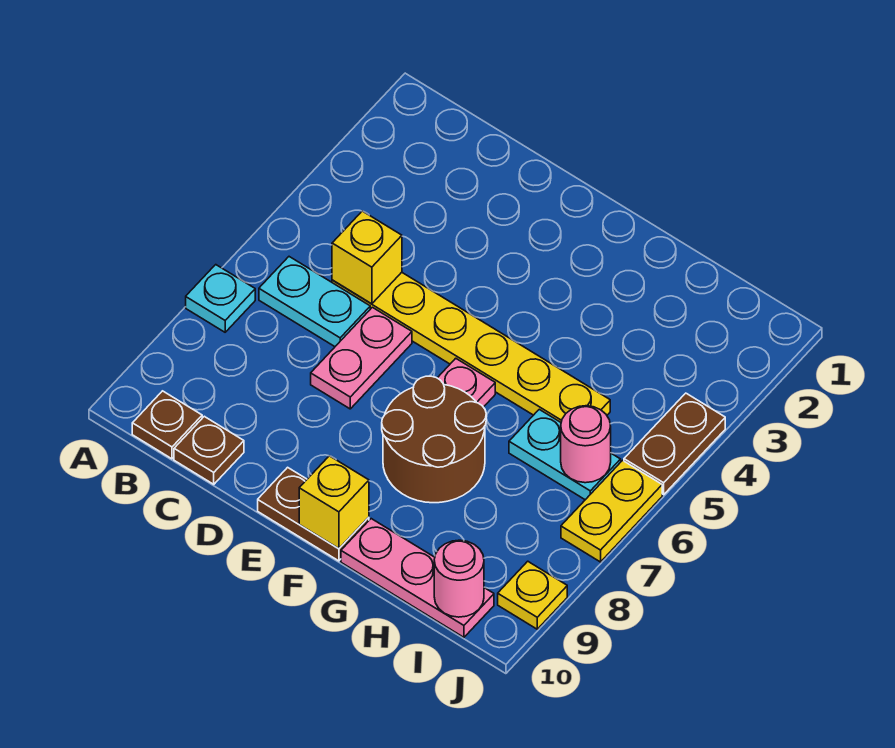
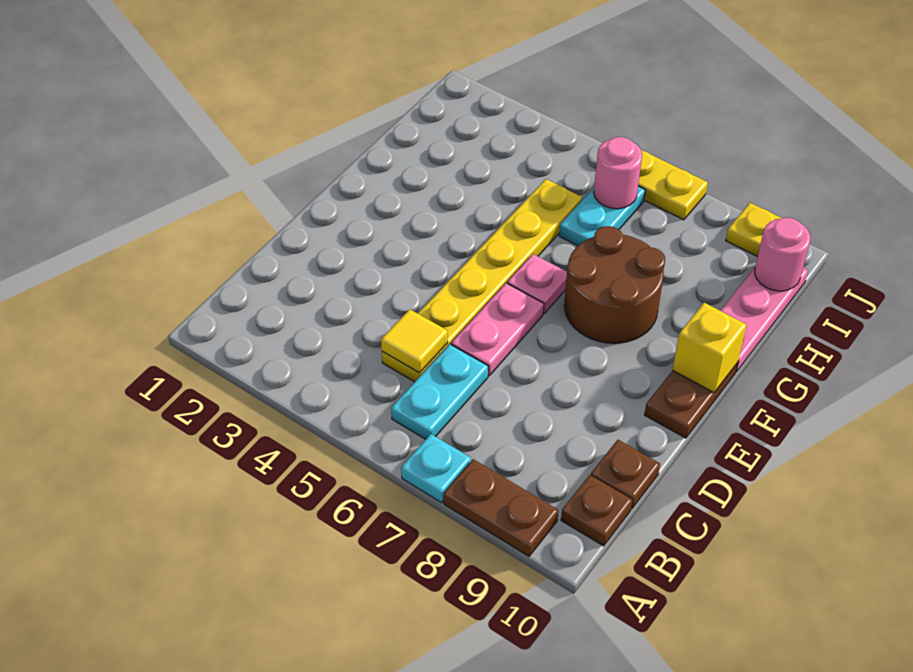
yellow brick C5 level 2 -> yellow tile C5 level 2
pink plate D6:D7 level 1 -> pink plate D6:E6 level 1
brown plate J4:J5 level 1 -> brown plate A8:A9 level 1

